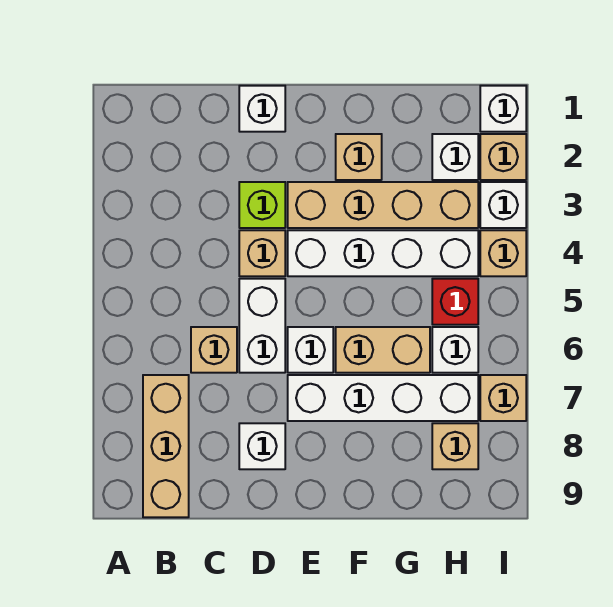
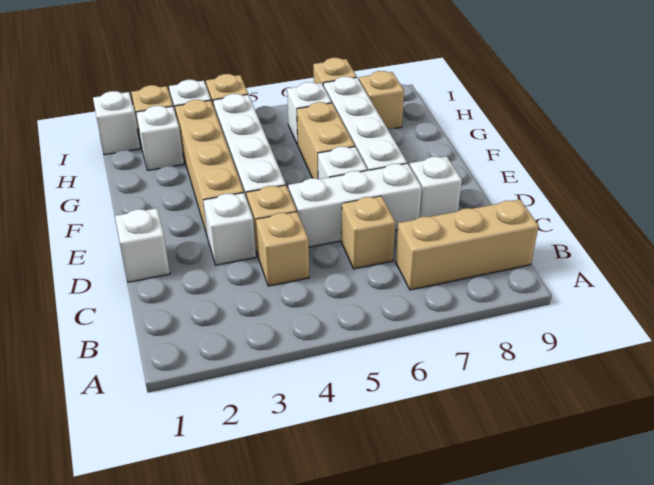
lime brick D3 level 1 -> white brick D3 level 1
white brick D5:D6 level 1 -> white brick D5:D7 level 1
tan brick F2 level 1 -> tan brick C4 level 1
red brick H5 level 1 -> none

